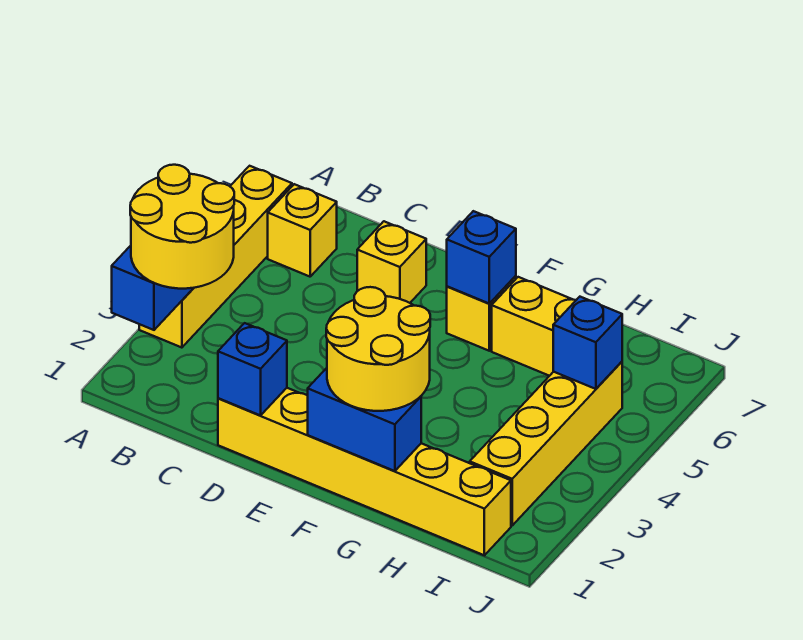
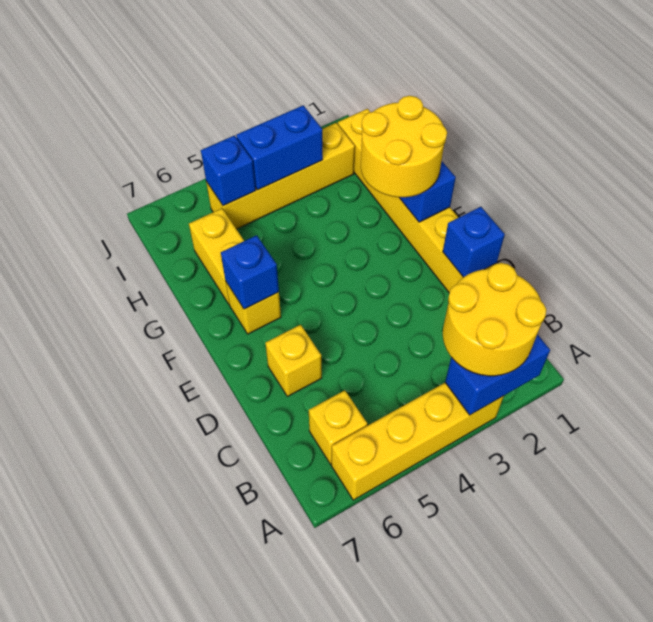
none -> blue brick I3:I4 level 2

